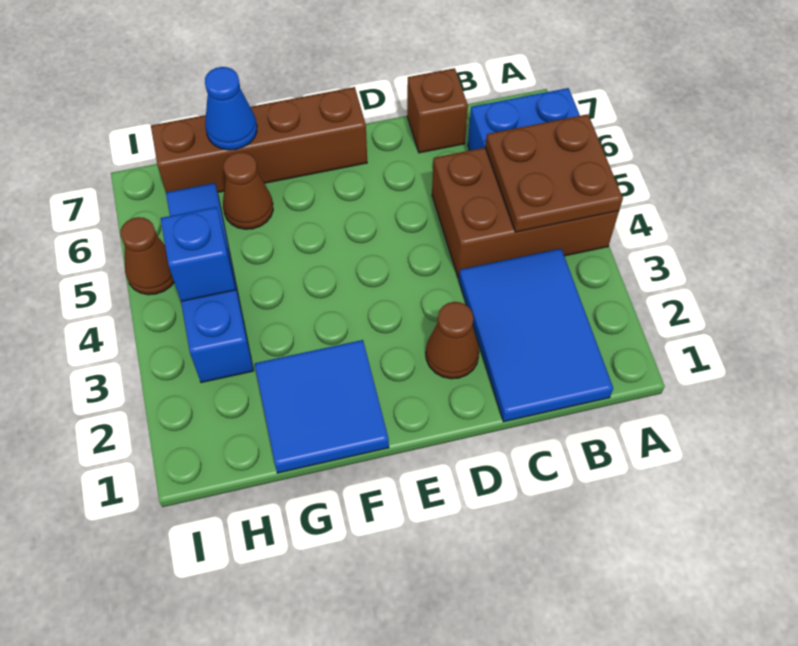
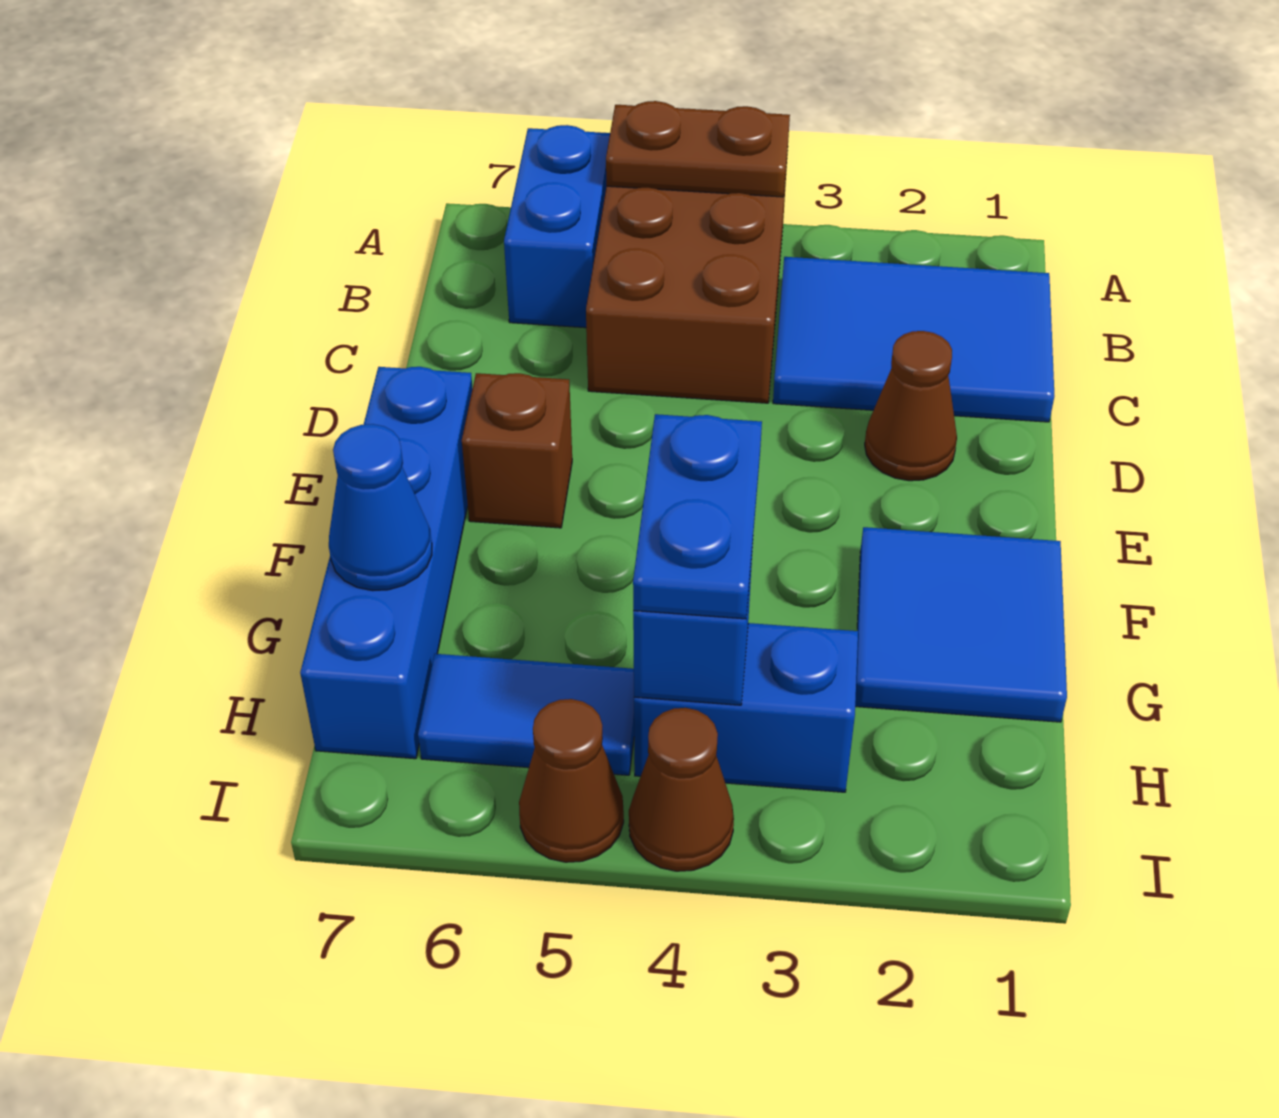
brown plate A4:B5 level 2 -> brown plate A4:A5 level 2
brown brick C7 level 1 -> brown brick E6 level 1
brown brick E7:H7 level 1 -> blue brick E7:H7 level 1
none -> blue plate G4:H4 level 3
brown cone G6 level 1 -> brown cone I4 level 1

